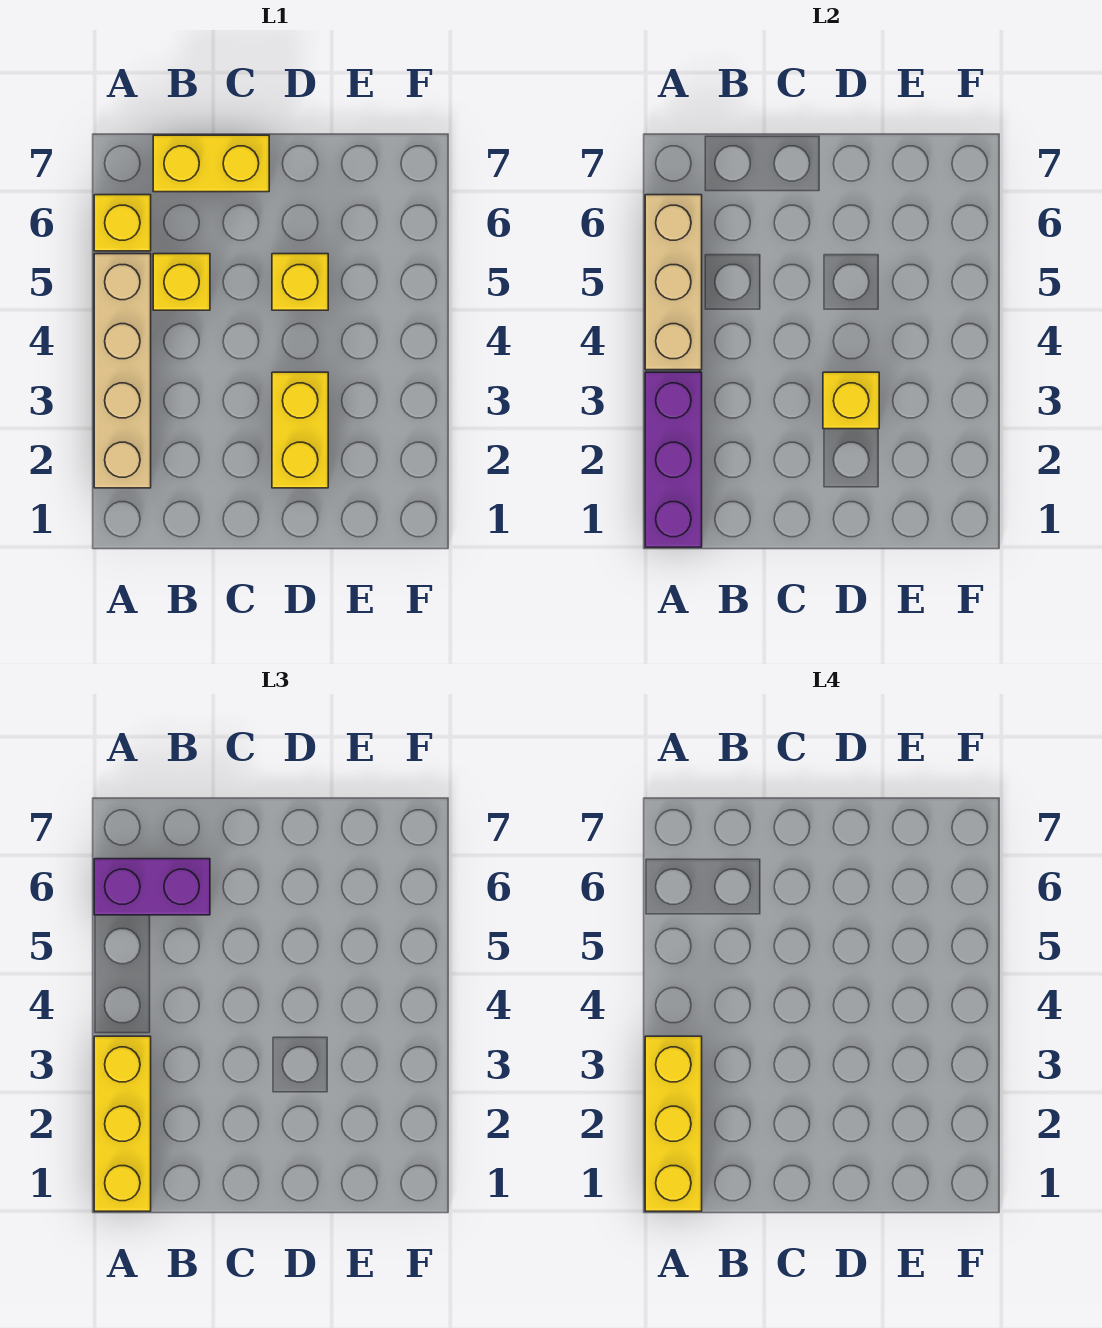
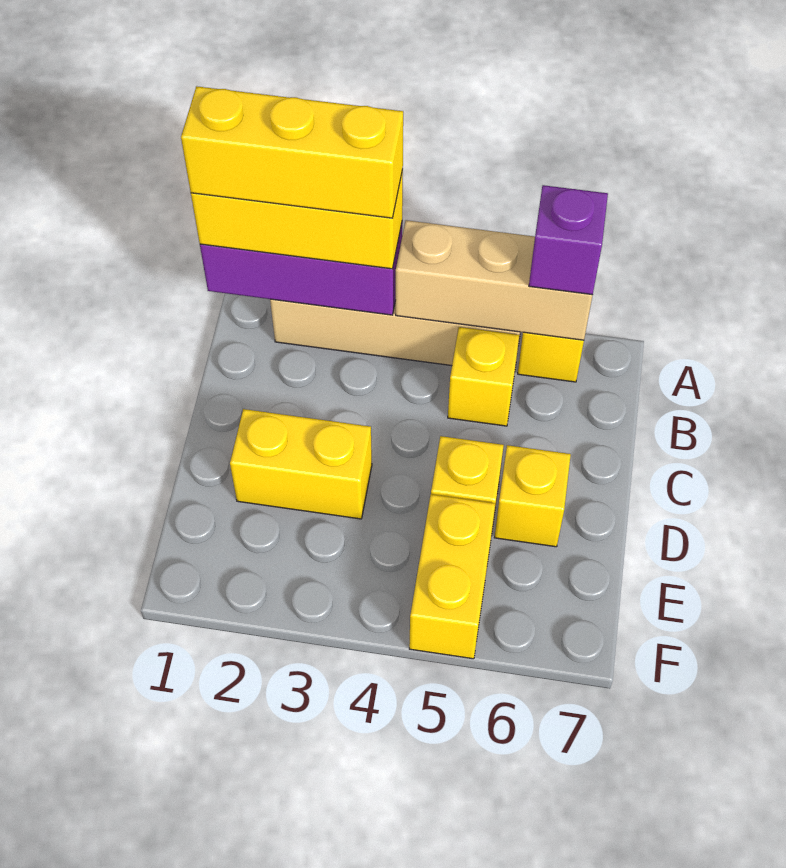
purple brick A6:B6 level 3 -> purple brick A6 level 3
yellow brick B7:C7 level 1 -> yellow brick E5:F5 level 1
yellow brick D3 level 2 -> yellow brick D6 level 1

